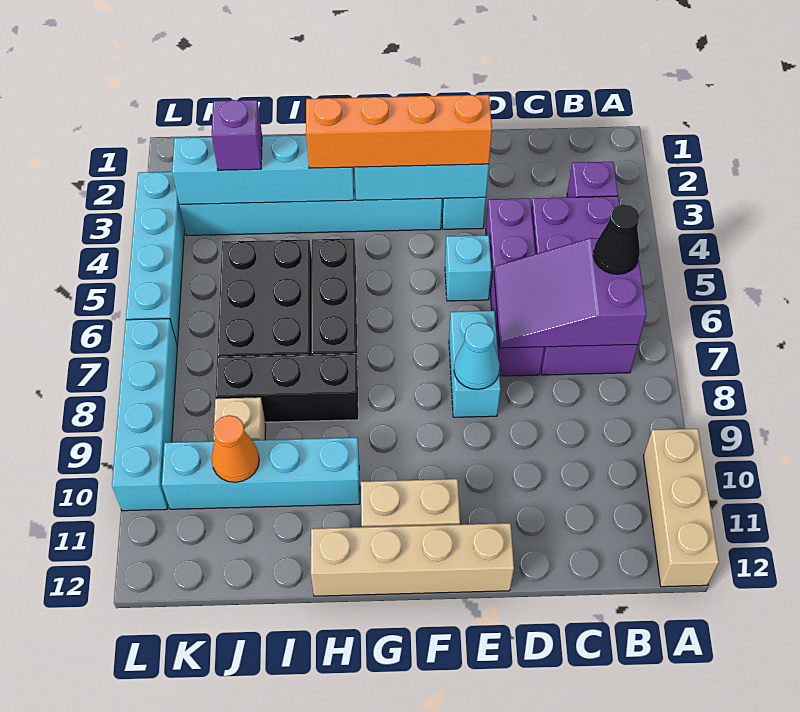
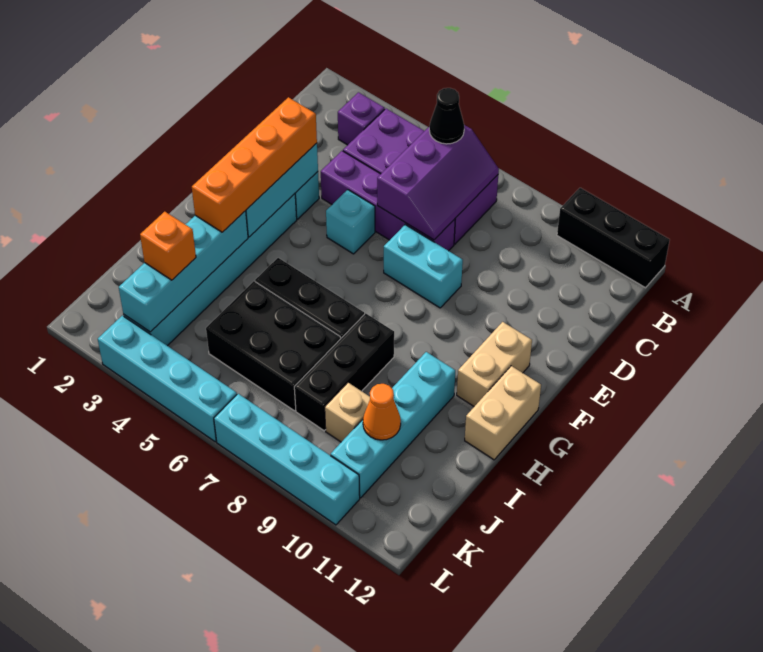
tan brick A10:A12 level 1 -> black brick A10:A12 level 1
purple slope B6:D7 level 2 top B -> purple slope B6:D7 level 2 top 6
cyan cone E8 level 2 -> none
tan brick E12:H12 level 1 -> tan brick G12:H12 level 1
purple brick J3 level 3 -> orange brick J3 level 3

